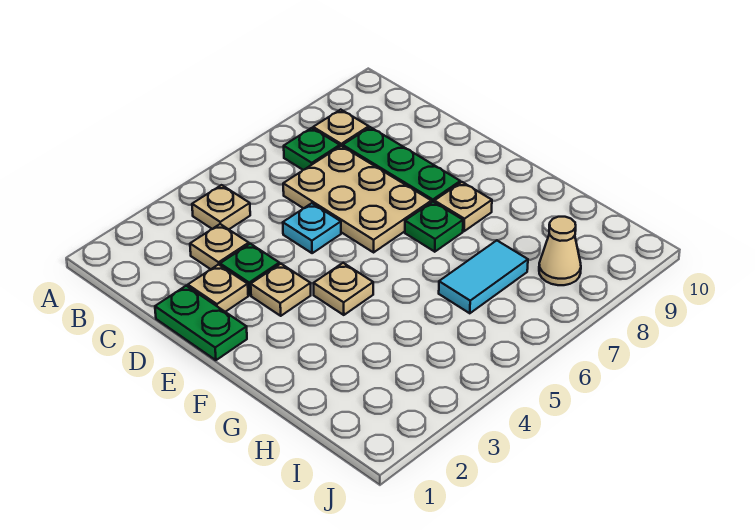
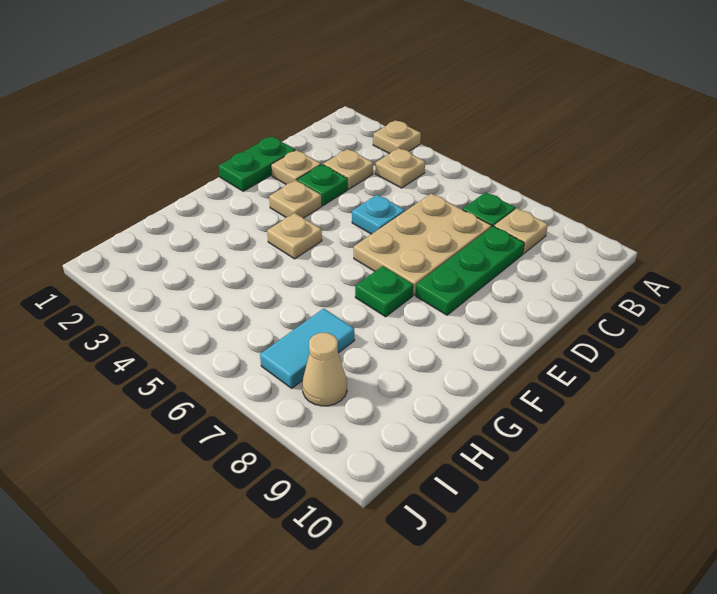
tan plate F8 level 1 -> tan plate A3 level 1
cyan tile H6:H7 level 1 -> cyan tile H7:I7 level 1

